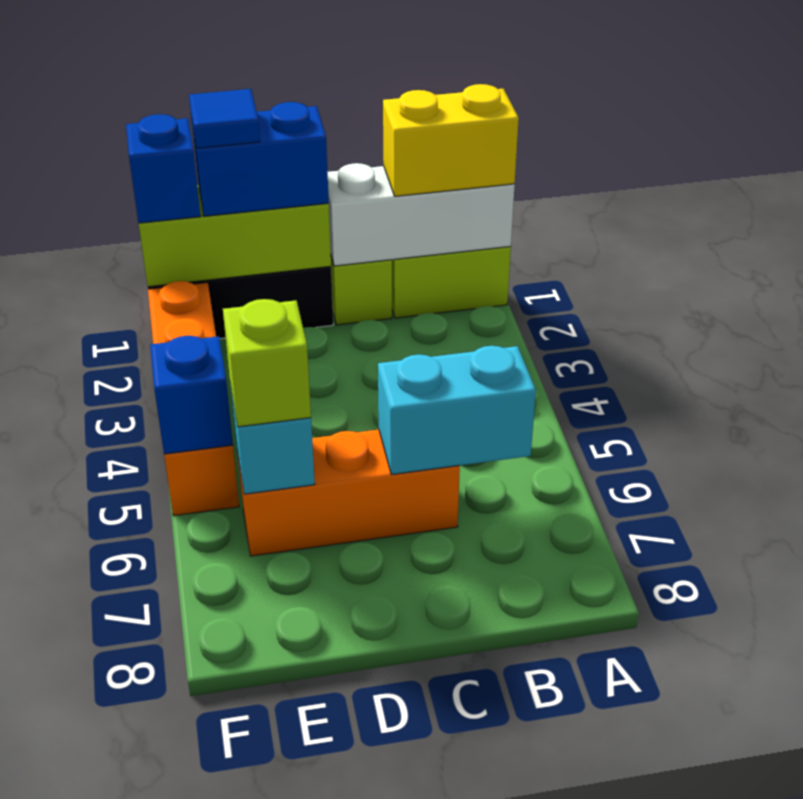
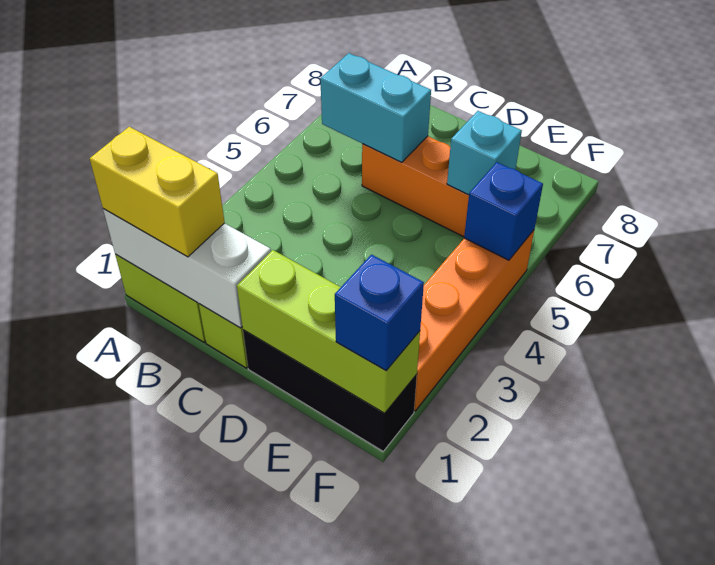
blue brick D1:E1 level 3 -> none
blue tile E1 level 4 -> none
lime brick E6 level 3 -> none

